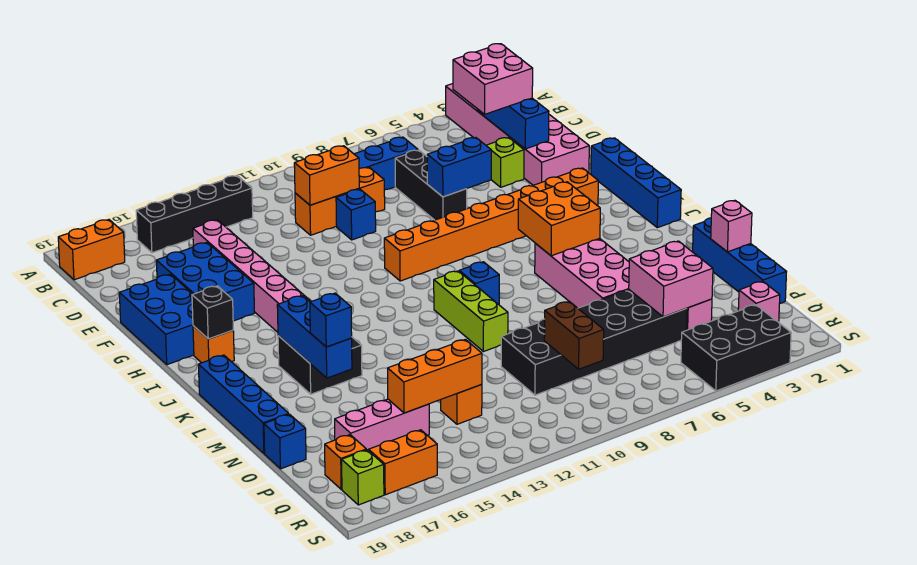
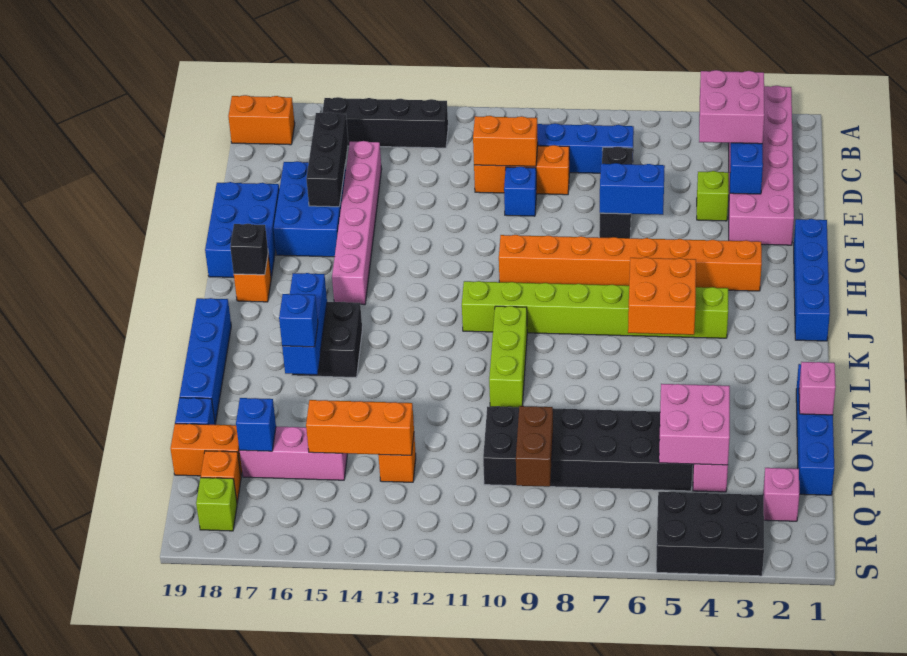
none -> black brick D16:F16 level 2
none -> lime brick J4:J11 level 1
pink brick K5:N6 level 1 -> none
blue brick K9 level 1 -> blue brick P17 level 2
orange brick R16:R17 level 1 -> orange brick P18:P19 level 1

